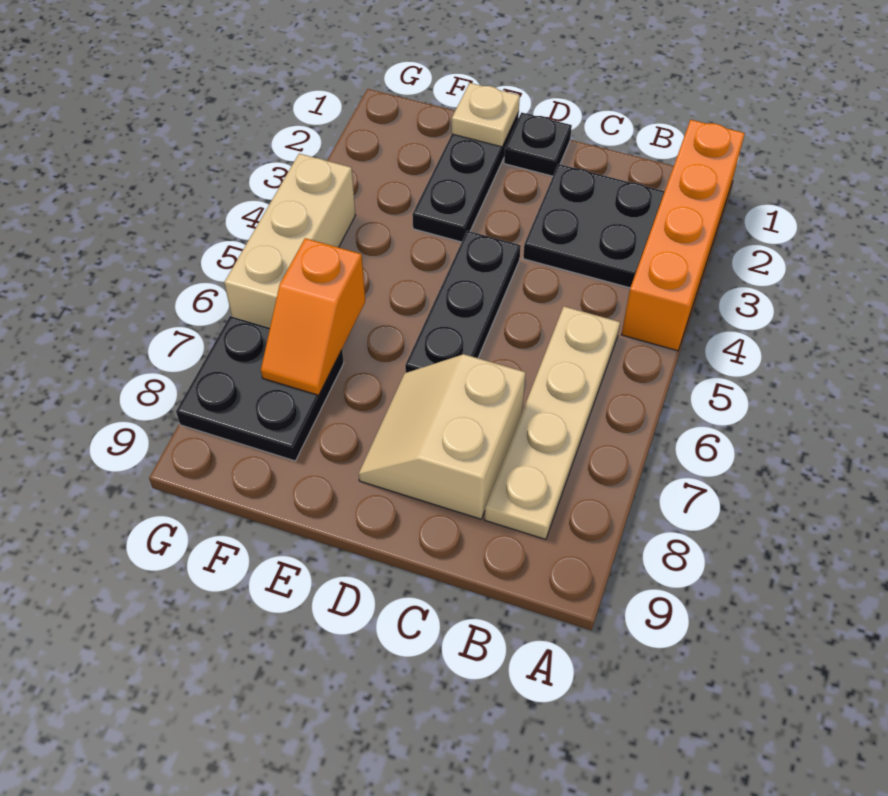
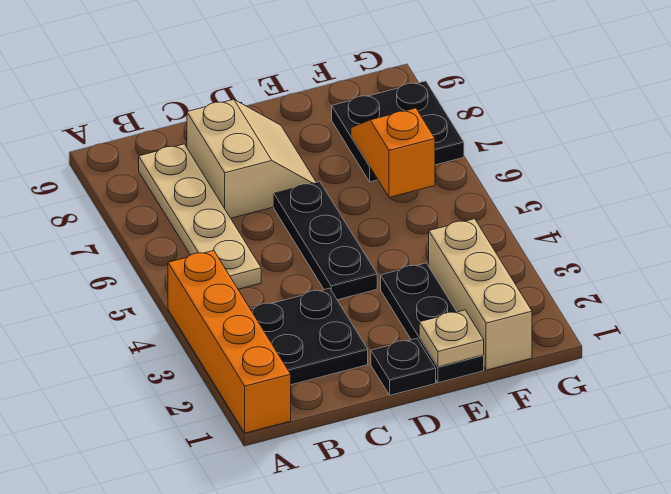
tan brick G4:G6 level 1 -> tan brick F1:F3 level 1

